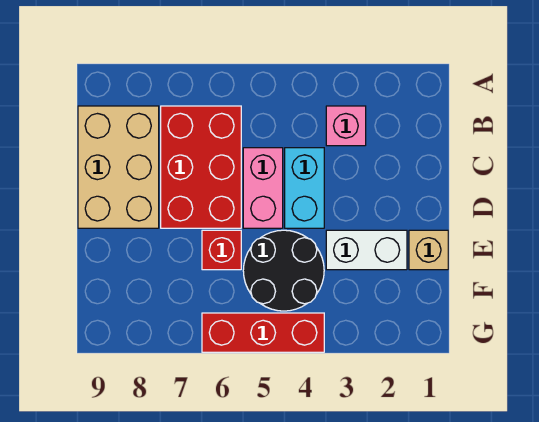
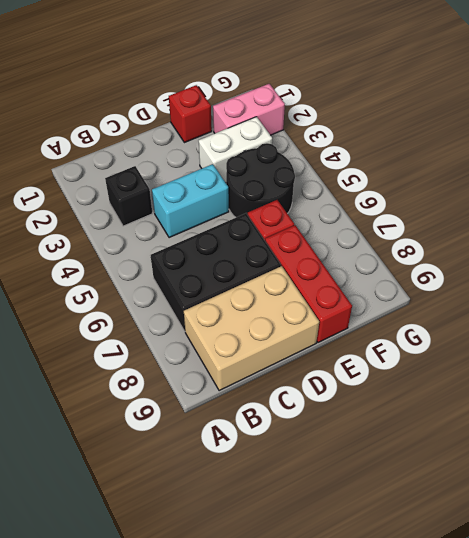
pink brick B3 level 1 -> black brick B3 level 1
red brick B6:D7 level 1 -> black brick B6:D7 level 1
pink brick C5:D5 level 1 -> pink brick F2:G2 level 1
tan brick E1 level 1 -> red brick E1 level 1
white brick E2:E3 level 1 -> white brick E3:F3 level 1
red brick G4:G6 level 1 -> red brick E7:E9 level 1

